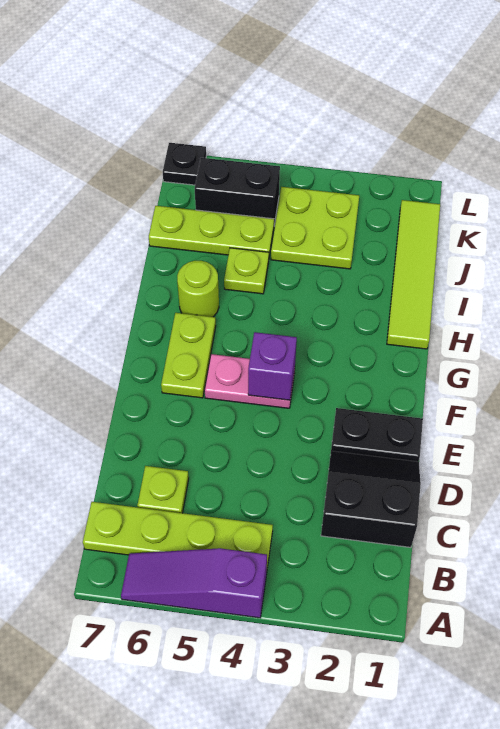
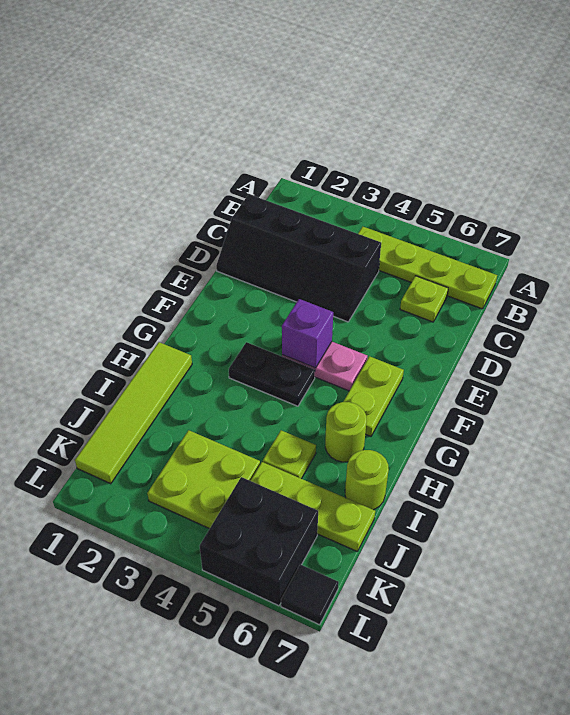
purple slope A4:A6 level 1 top 4 -> none
black slope C1:D2 level 1 top C -> black slope C1:D4 level 1 top C
black plate E1:E2 level 1 -> black plate G3:G4 level 1
none -> lime round brick I7 level 1
black brick K5:K6 level 1 -> black brick K5:L6 level 1
black plate L7 level 1 -> black tile L7 level 1

